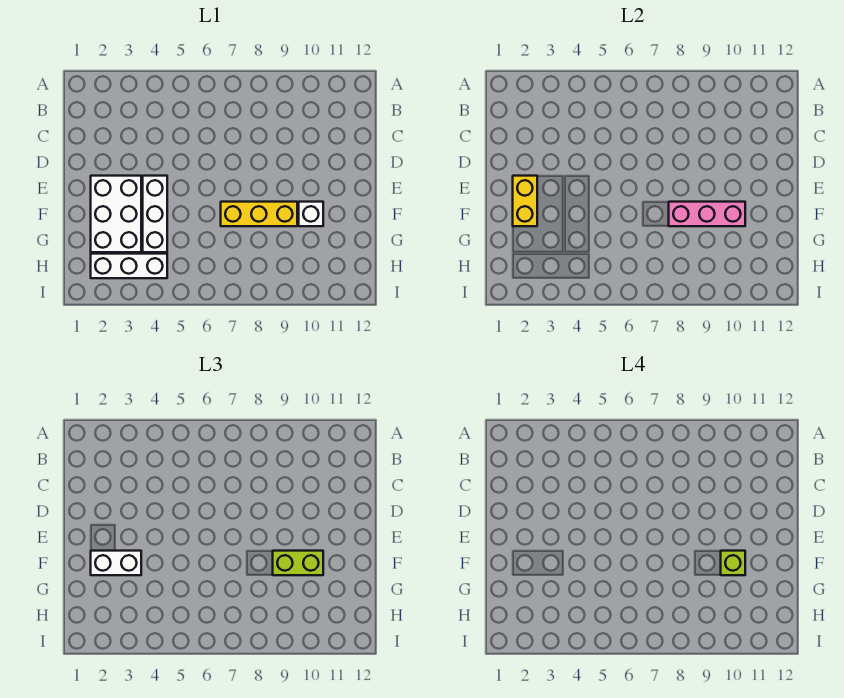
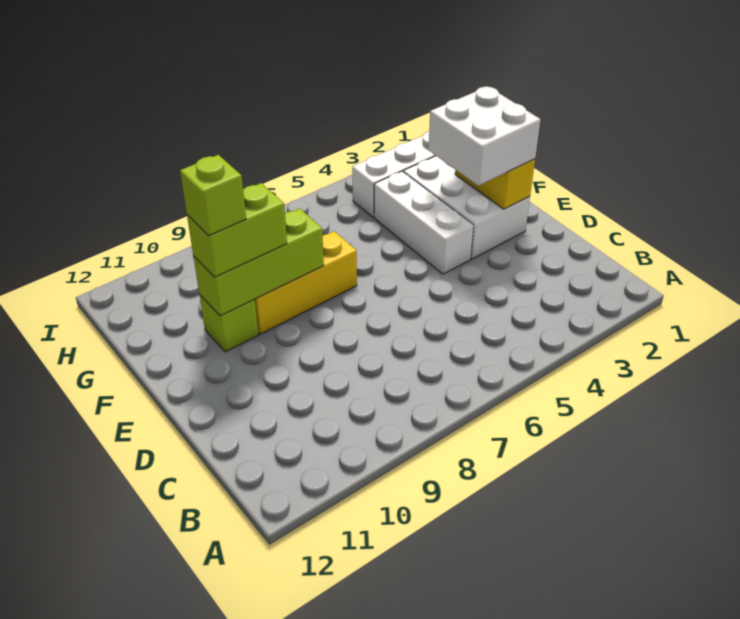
white brick F2:F3 level 3 -> white brick E2:F3 level 3
pink brick F8:F10 level 2 -> lime brick F8:F10 level 2
white brick F10 level 1 -> lime brick F10 level 1

